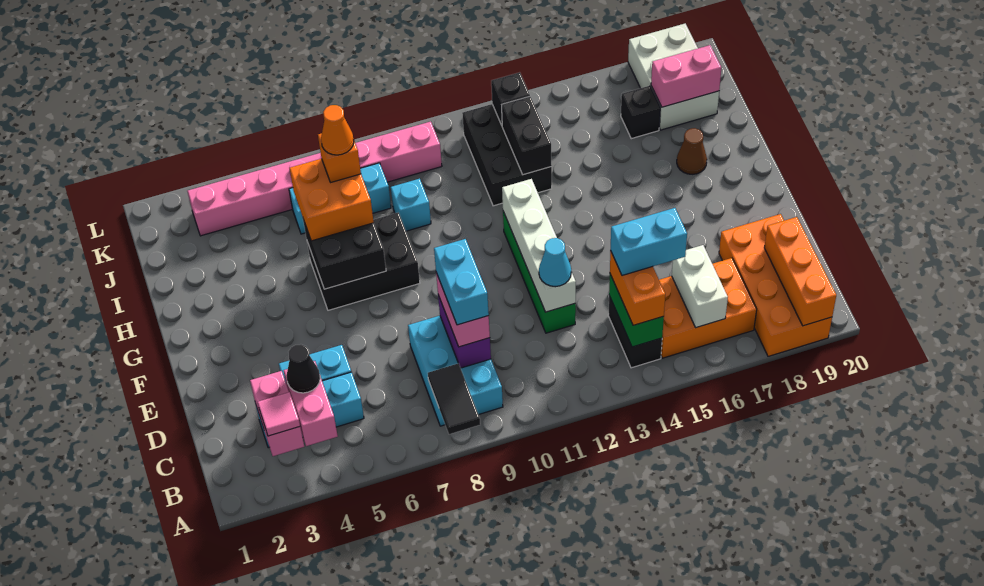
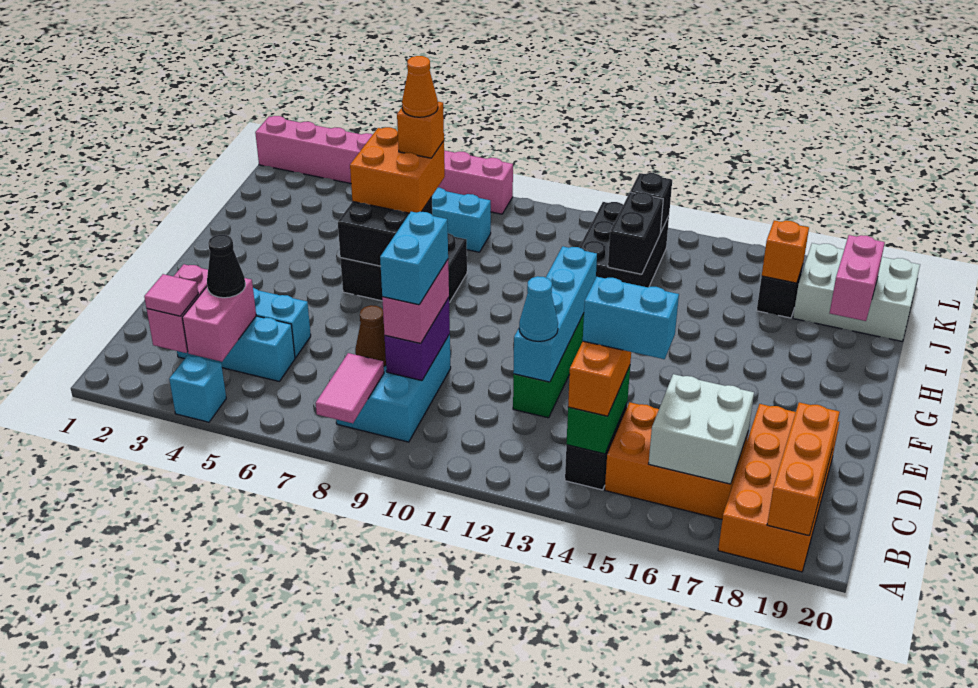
black tile A8:B8 level 2 -> pink tile A8:B8 level 2
white brick B16:C16 level 2 -> white brick B16:C17 level 2
white brick D12:G12 level 2 -> cyan brick D12:G12 level 2
brown cone H18 level 1 -> brown cone C8 level 2
cyan brick I9 level 1 -> cyan brick A4 level 1
none -> orange brick J17 level 2
white brick J18:L19 level 1 -> white brick J18:K20 level 1
pink brick J18:J19 level 2 -> pink brick I19:J19 level 2
pink brick K3:K10 level 1 -> pink brick L1:L8 level 1

